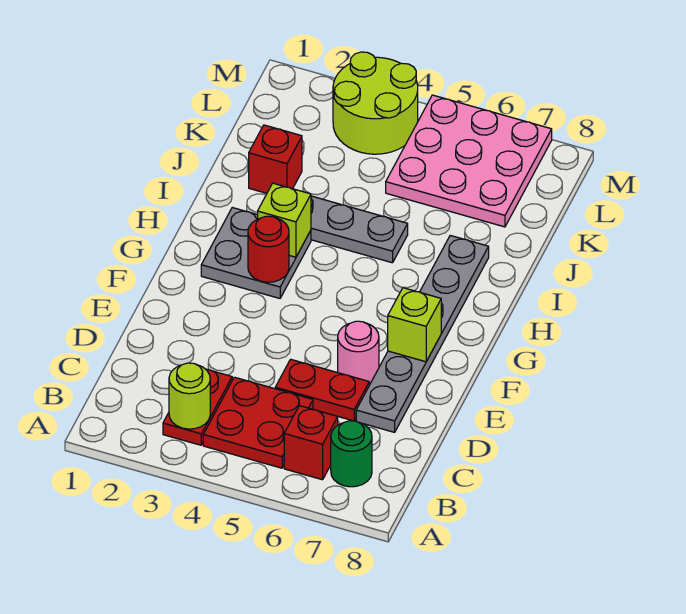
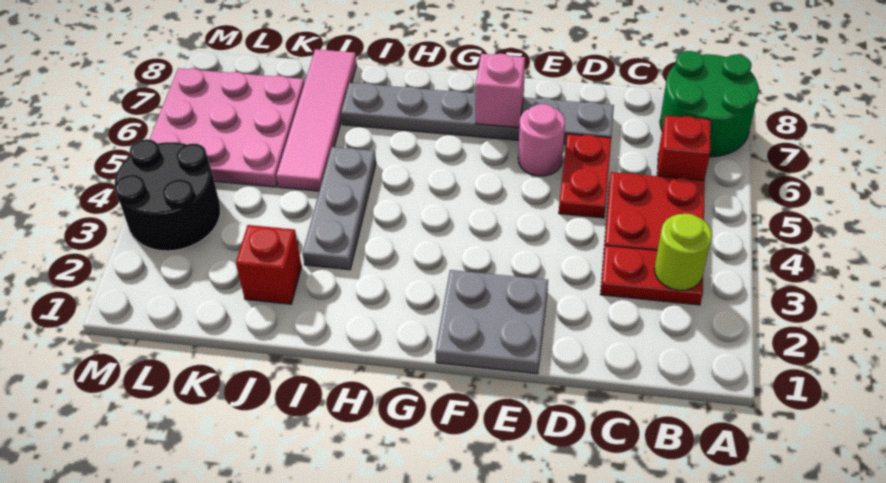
green round brick B7 level 1 -> green round brick A7:B8 level 1
lime brick F7 level 2 -> pink brick F7 level 2
grey plate G2:H3 level 1 -> grey plate E1:F2 level 1
red round brick G3 level 2 -> none
lime brick H3 level 2 -> none
none -> pink tile J5:J8 level 1
lime round brick L3:M4 level 1 -> black round brick L3:M4 level 1

